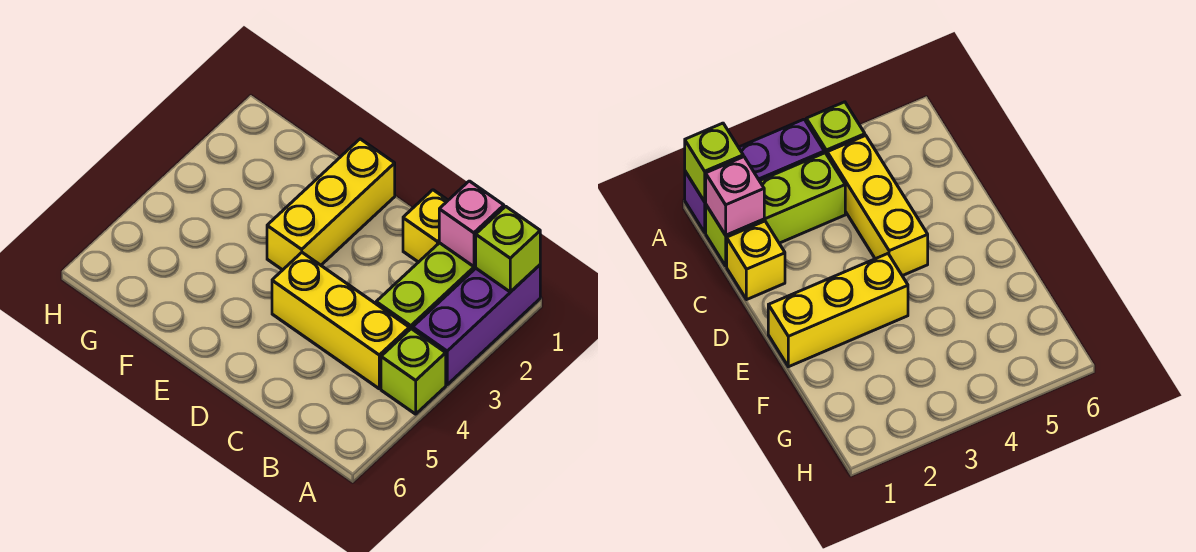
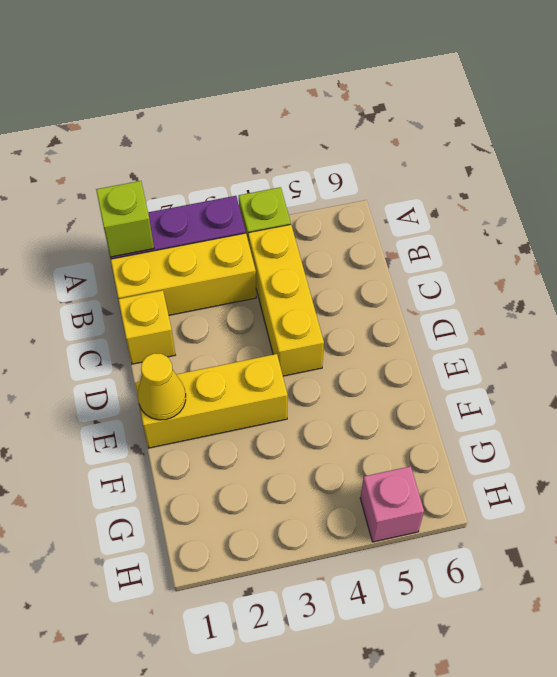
lime brick B1:B3 level 1 -> yellow brick B1:B3 level 1
pink brick B1 level 2 -> pink brick H5 level 1
none -> yellow cone E1 level 2

